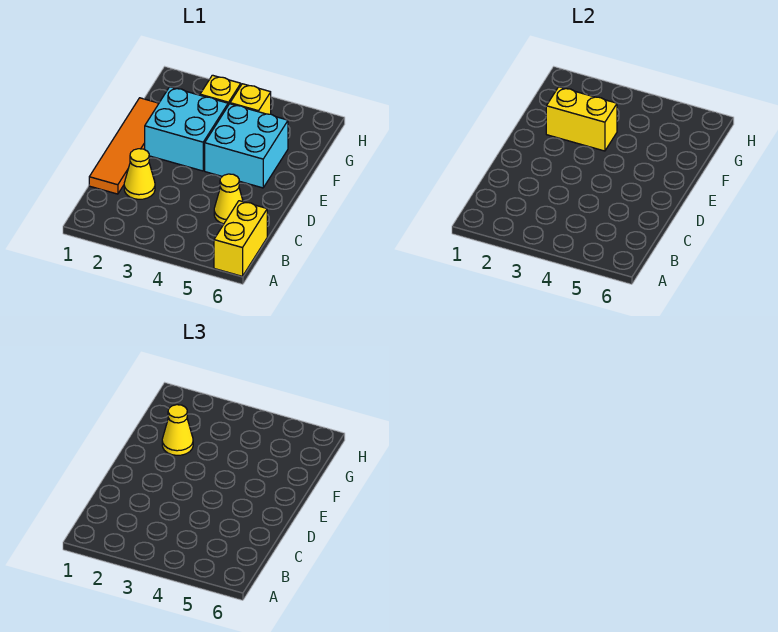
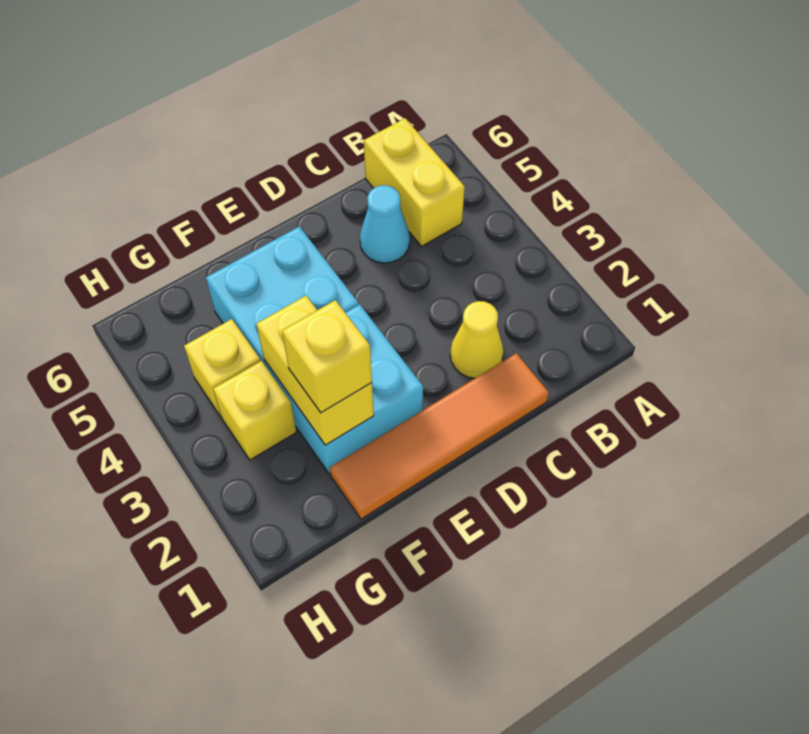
yellow brick A6:B6 level 1 -> yellow brick B5:B6 level 1
yellow cone C5 level 1 -> cyan cone C5 level 1
yellow cone F2 level 3 -> yellow brick F2 level 3

